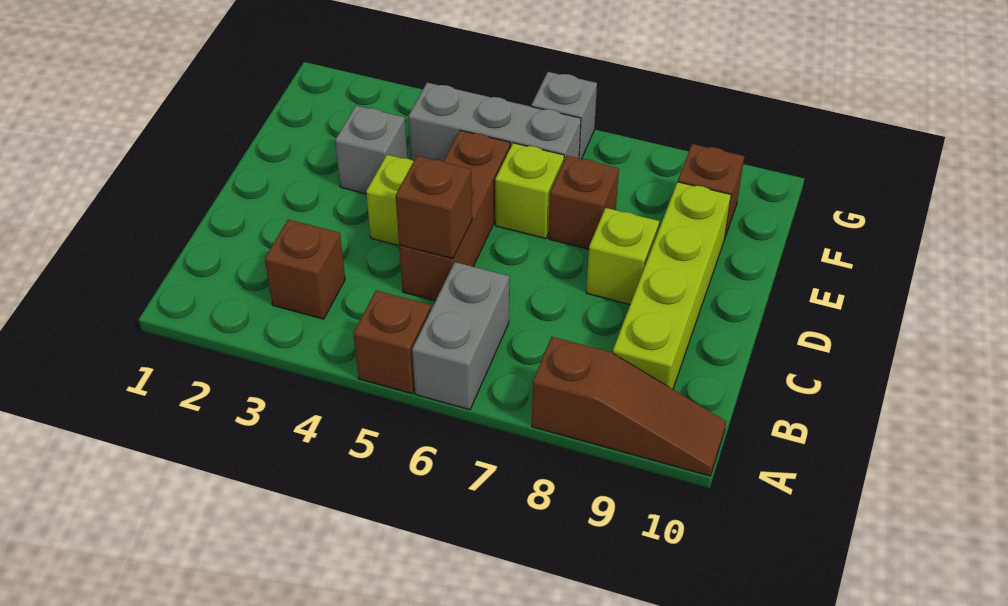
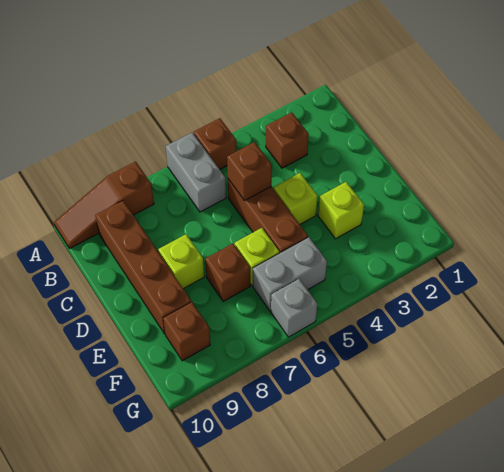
lime brick B9:E9 level 1 -> brown brick B9:E9 level 1
grey brick E3 level 1 -> lime brick E3 level 1
grey brick F4:F6 level 1 -> grey brick F5:F6 level 1

